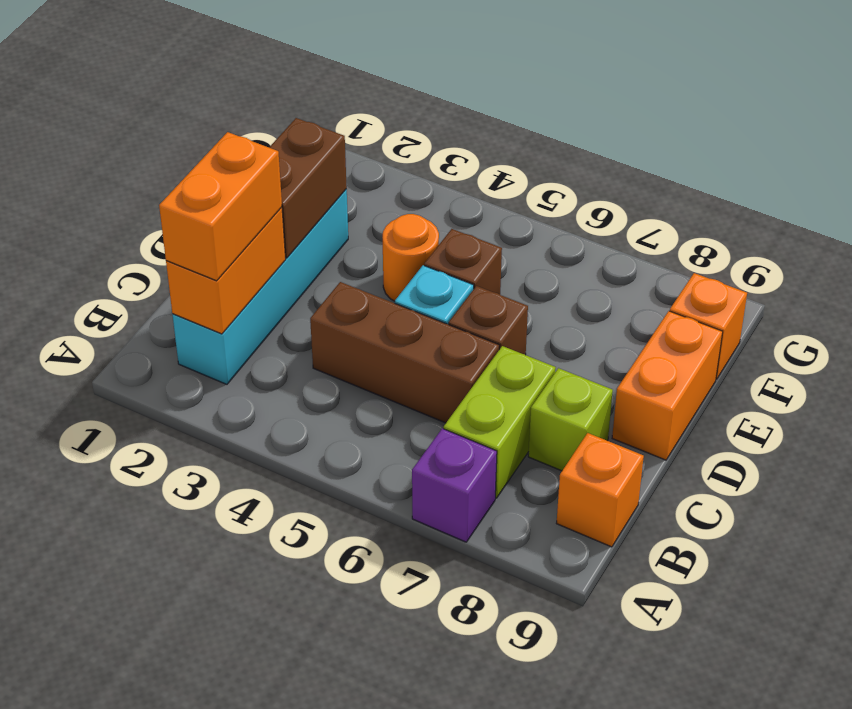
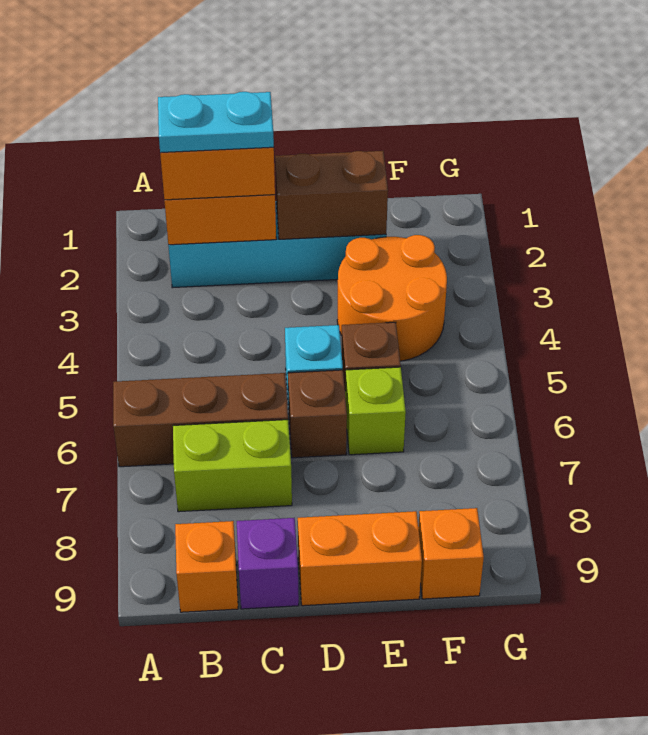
purple brick A7 level 1 -> purple brick C9 level 1
none -> cyan plate B2:C2 level 4
brown brick C4:C6 level 1 -> brown brick A6:C6 level 1
lime brick C8 level 1 -> lime brick E6 level 1
orange round brick E4 level 1 -> orange round brick E3:F4 level 1

